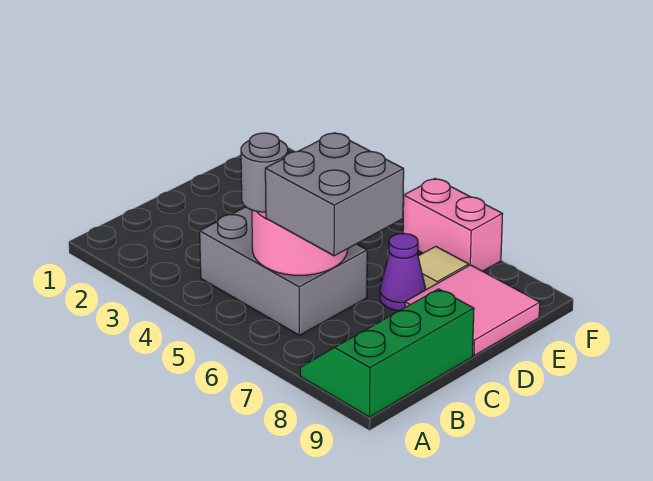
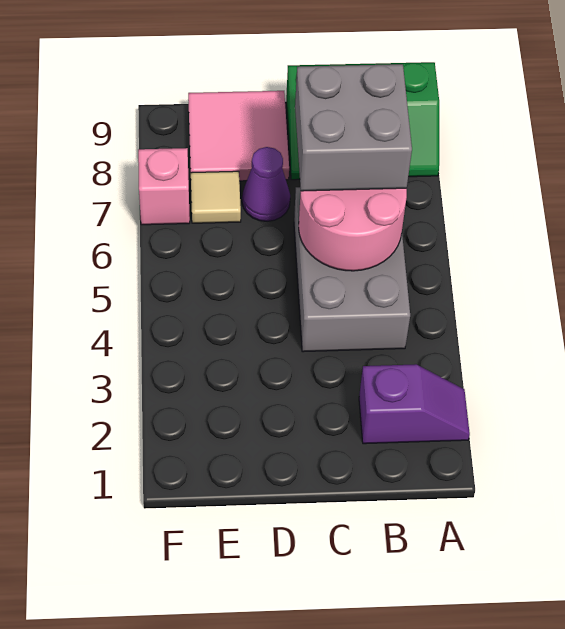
none -> purple slope A2:B2 level 1 top B
grey round brick B5 level 3 -> none
pink brick F6:F7 level 1 -> pink brick F7 level 1

